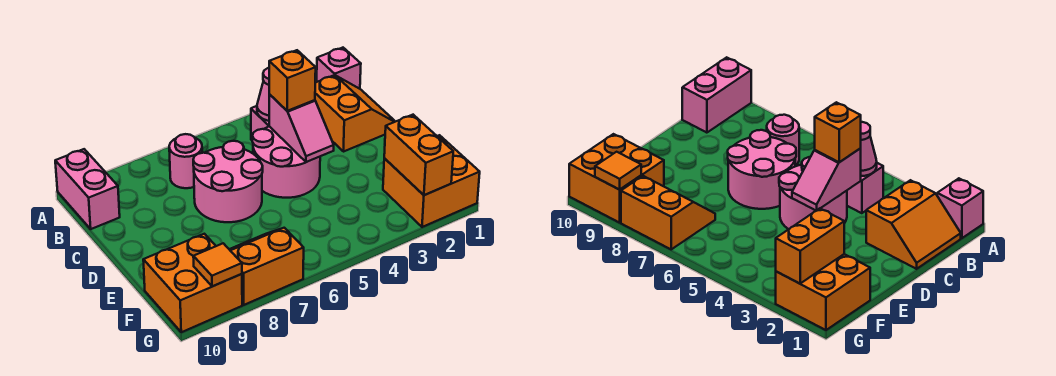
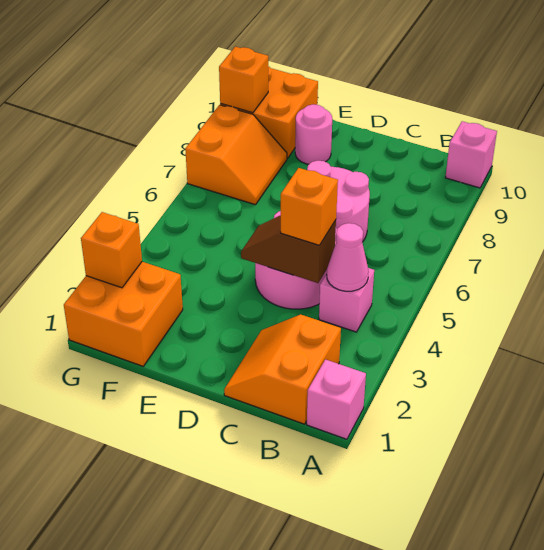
pink brick A10:B10 level 1 -> pink brick A10 level 1
orange slope B1:C2 level 1 top 2 -> orange slope B1:C2 level 1 top B
pink round brick B7 level 1 -> pink round brick E9 level 1
pink slope C4:D4 level 2 top C -> brown slope C4:D4 level 2 top C
orange brick F2:G2 level 2 -> orange brick G2 level 2
orange tile G9 level 2 -> orange brick G9 level 2

